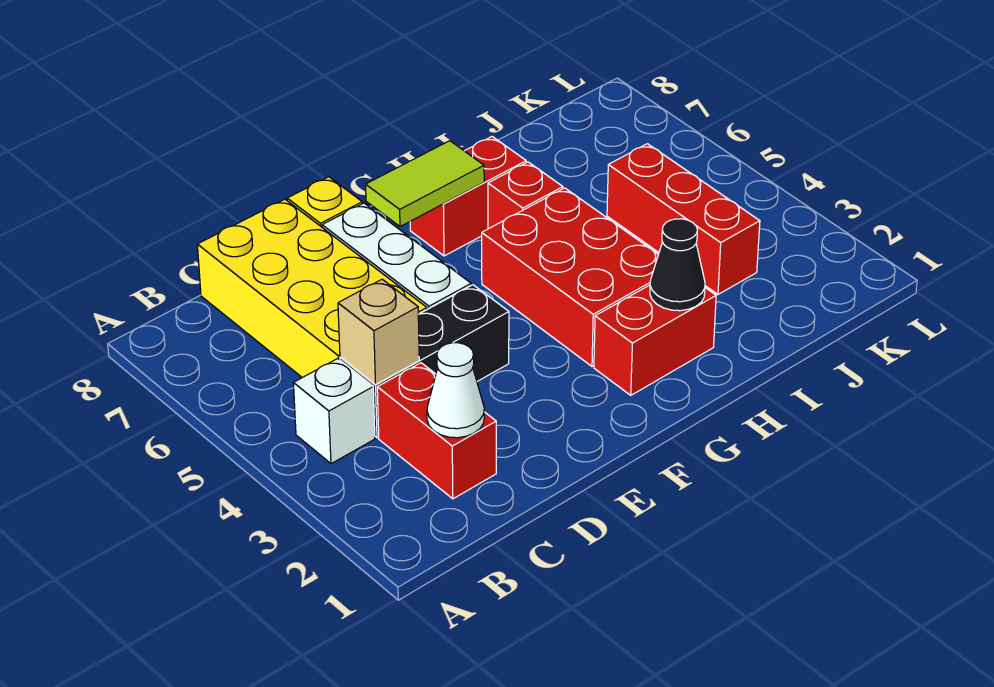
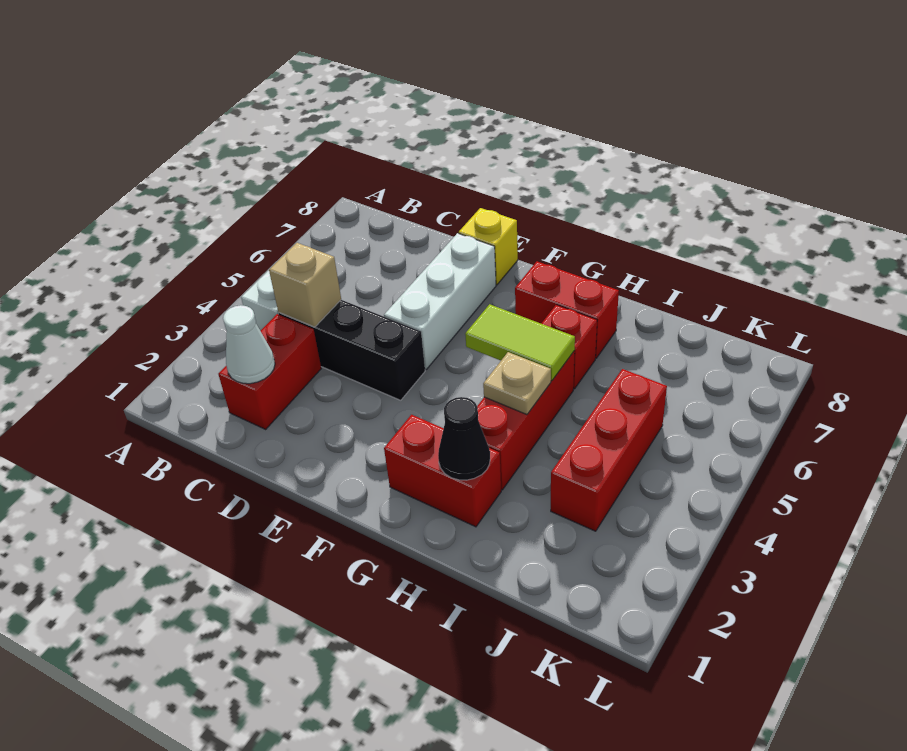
yellow brick C5:D8 level 1 -> none
lime tile F7:G7 level 2 -> lime tile G5:H5 level 2
red brick G3:H5 level 1 -> red brick H3:H5 level 1
none -> tan plate H4 level 2

